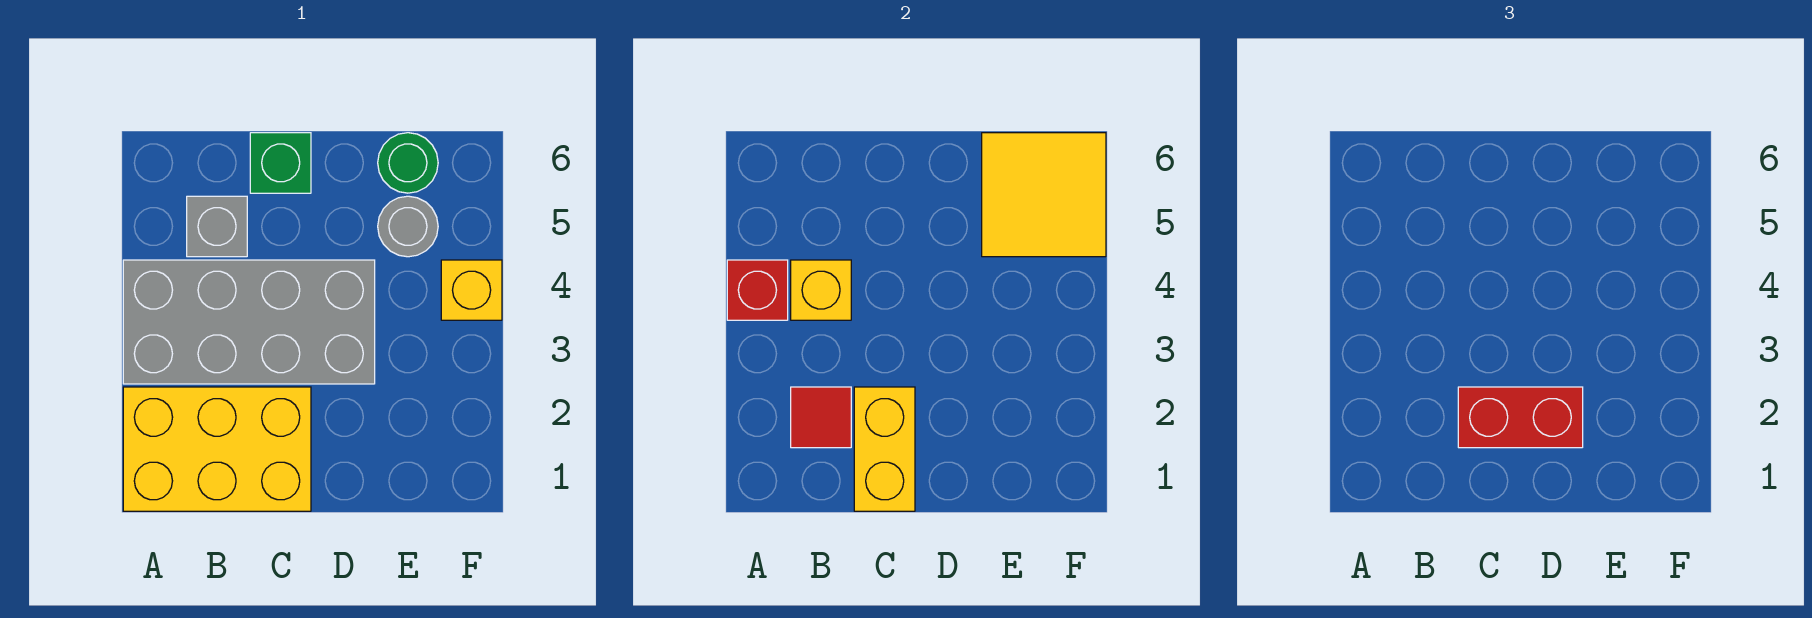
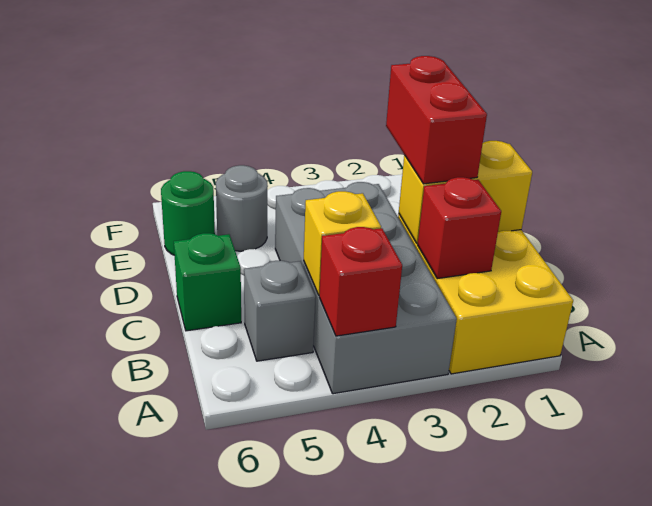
red tile B2 level 2 -> red brick B2 level 2
yellow tile E5:F6 level 2 -> none
yellow brick F4 level 1 -> none

